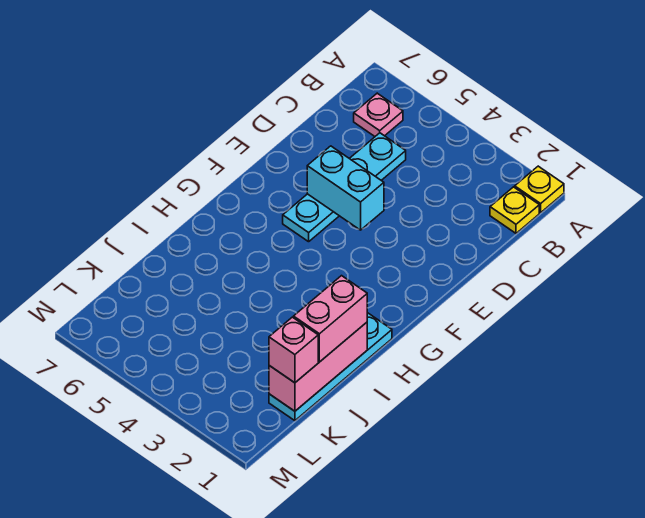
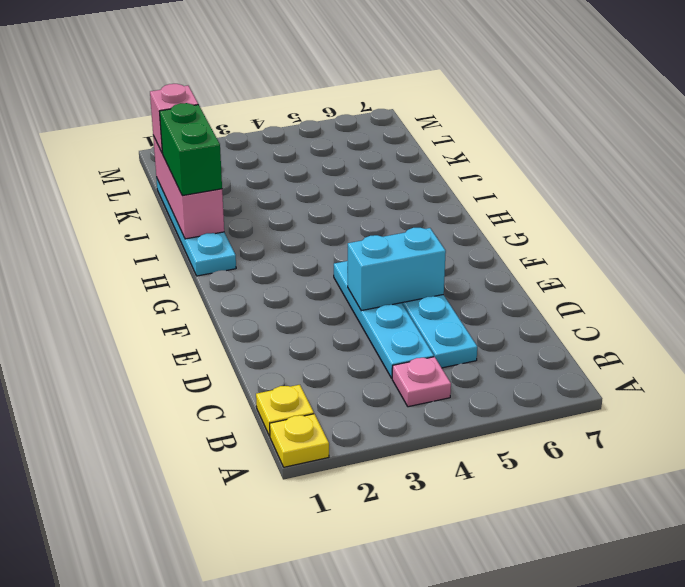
pink plate B6 level 1 -> pink plate B4 level 1
none -> cyan plate C4:F4 level 1
pink brick I1:J1 level 3 -> green brick I1:J1 level 3

